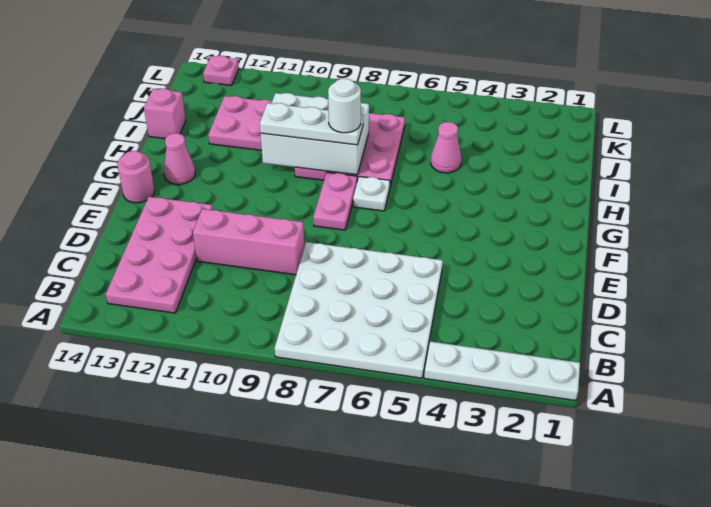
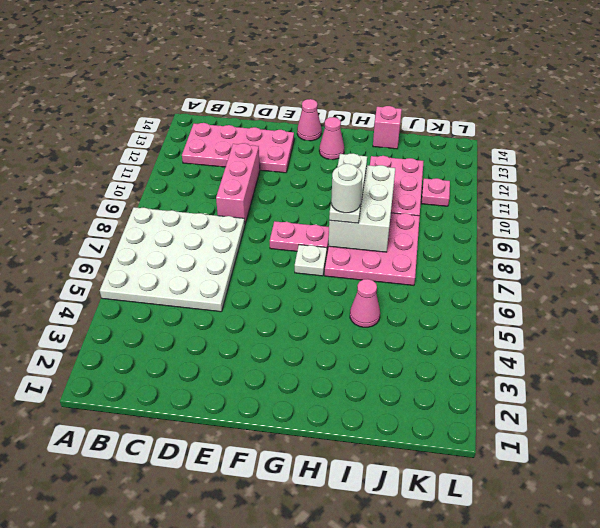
white plate A1:A4 level 1 -> none
pink round brick F14 level 1 -> pink cone F14 level 1
pink plate L13 level 1 -> pink plate K11 level 1

